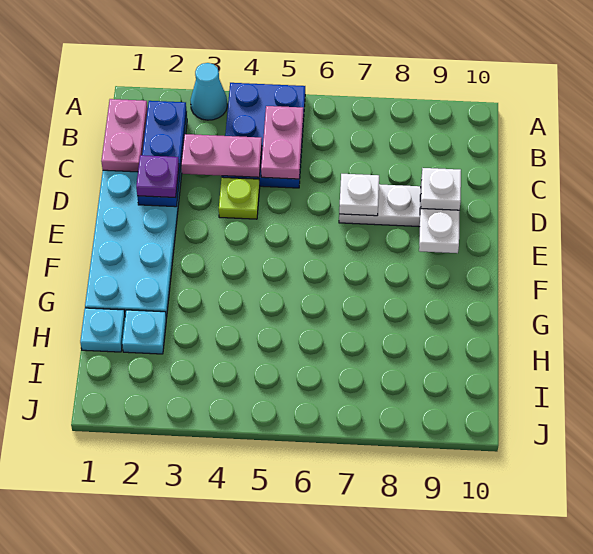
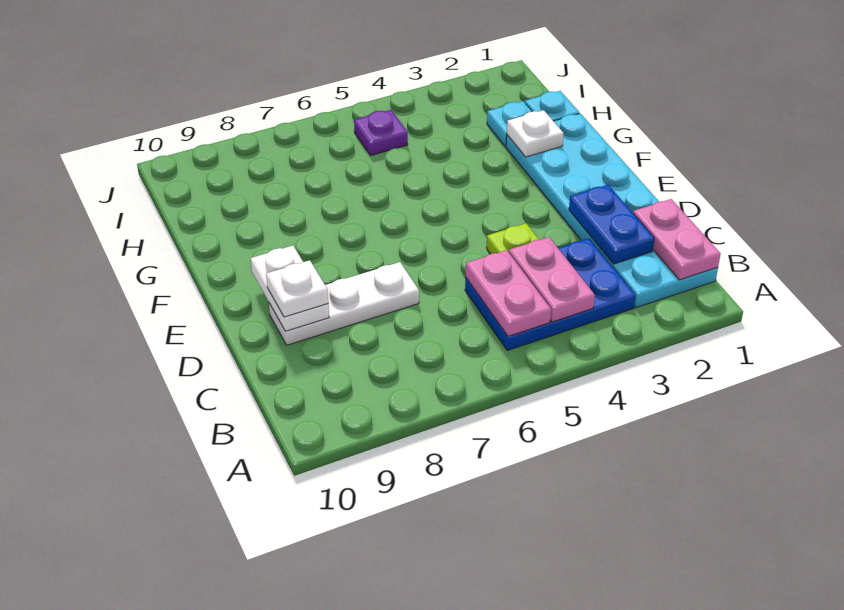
cyan cone A3 level 1 -> none
blue plate A4:C5 level 1 -> blue plate B3:C5 level 1
blue plate B2:D2 level 2 -> blue plate C2:D2 level 2
pink plate C3:C4 level 2 -> pink plate B4:C4 level 2
purple plate D2 level 3 -> purple plate I5 level 1
white plate D7 level 2 -> white plate G2 level 2

